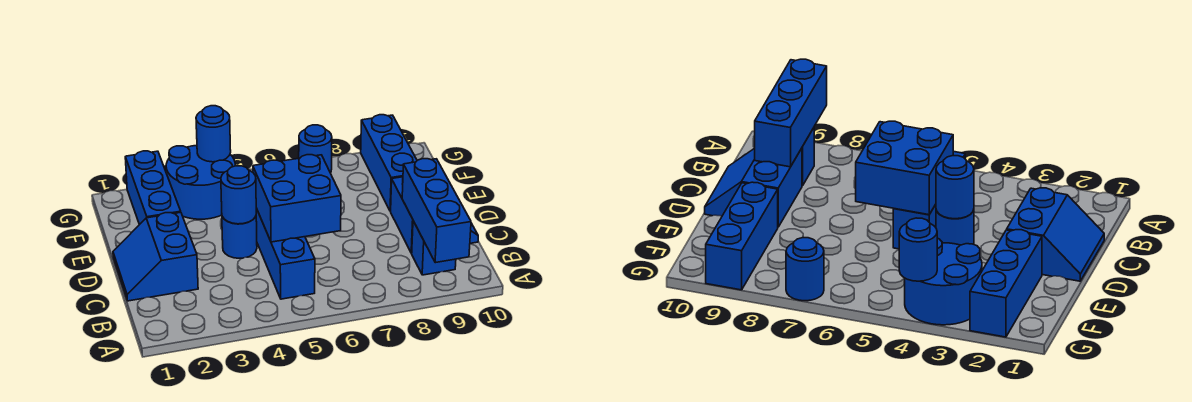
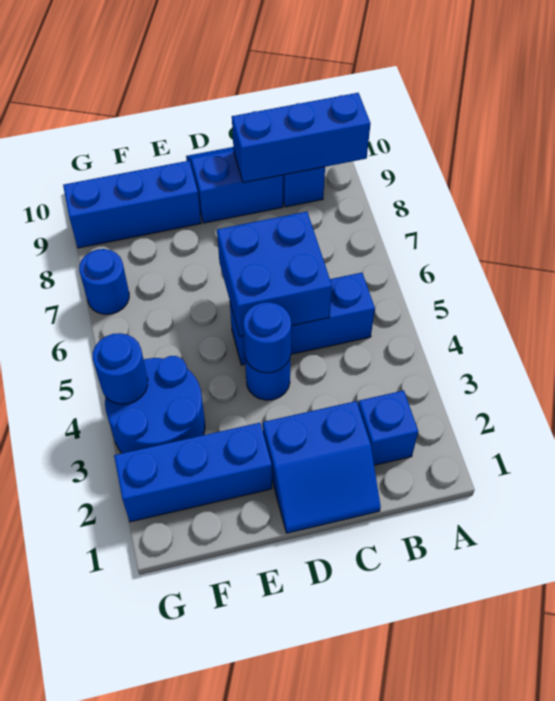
none -> blue brick B2 level 1

